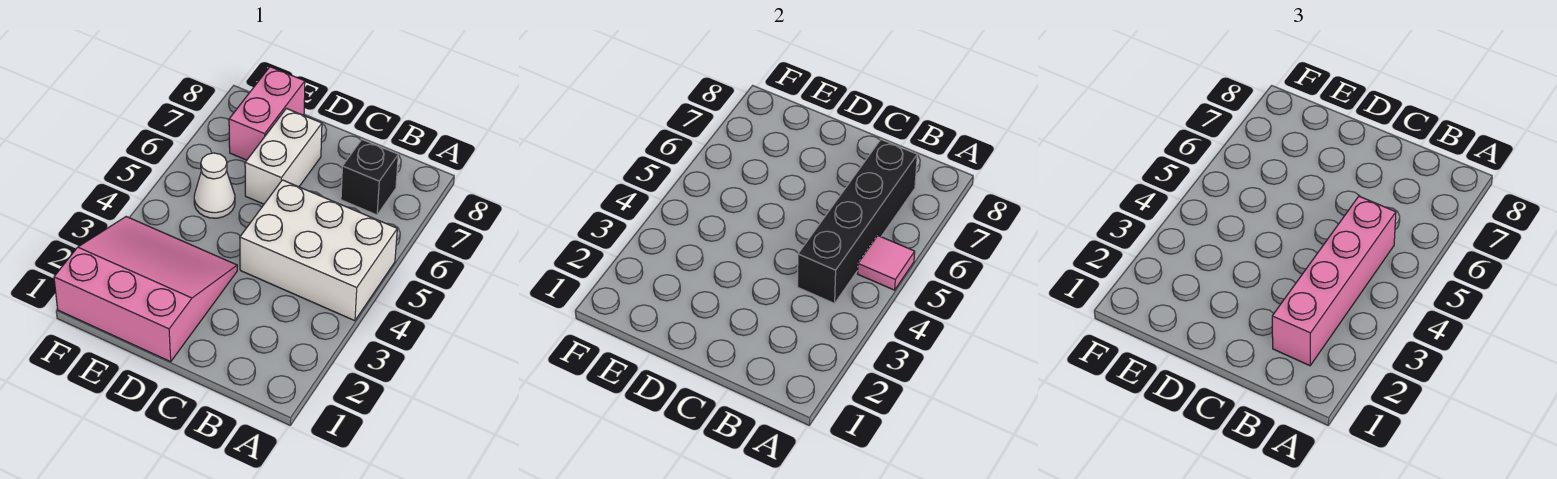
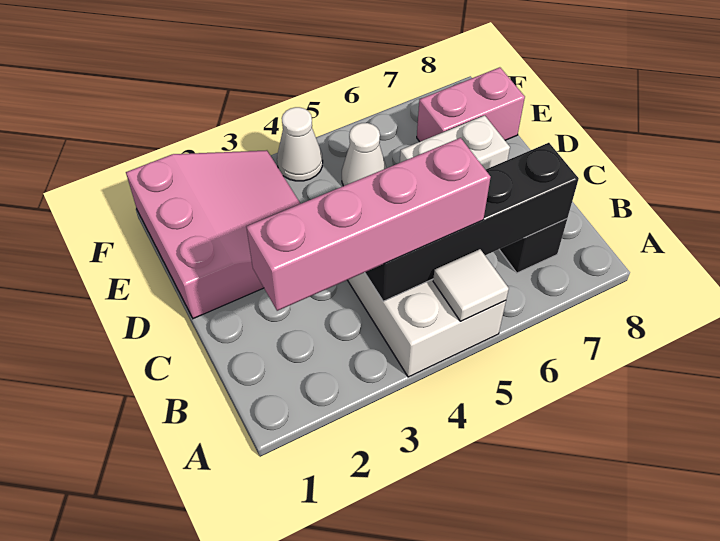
pink tile A5 level 2 -> white tile A5 level 2
none -> white cone F4 level 1

